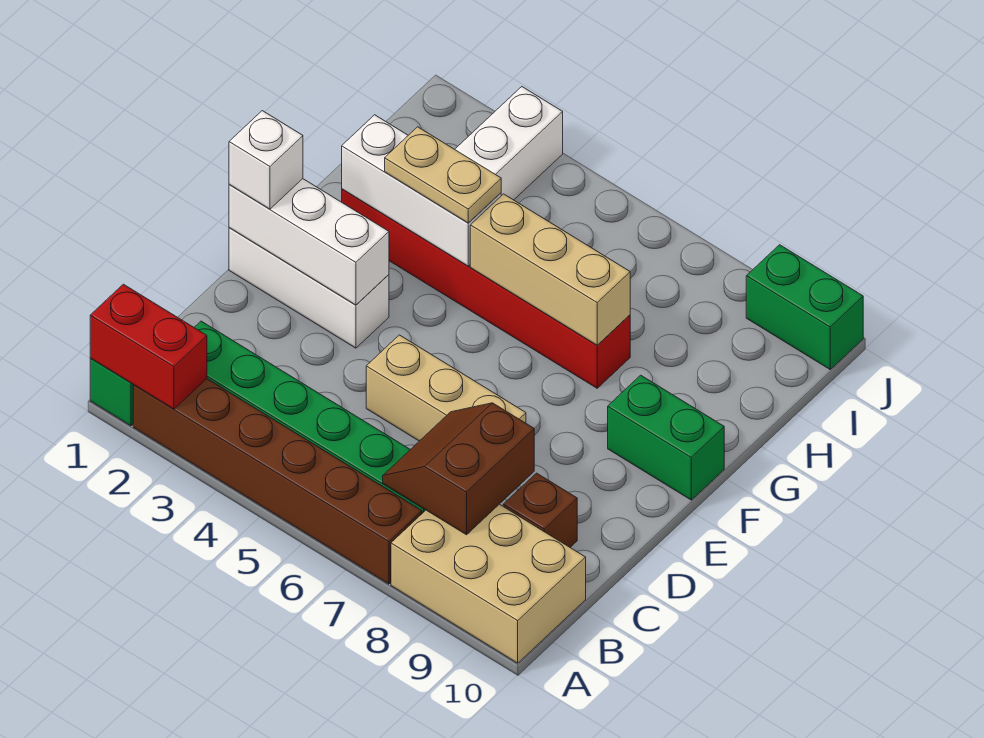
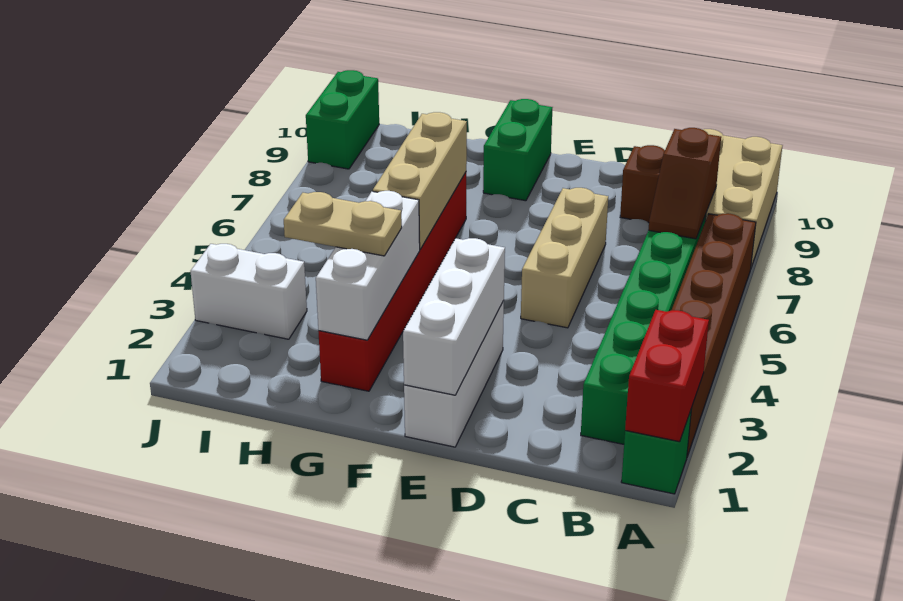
brown slope B7:C8 level 2 top 8 -> brown slope B7:B8 level 2 top 8
white brick E1 level 3 -> none
tan plate G3:G4 level 3 -> tan plate G3:H3 level 3

